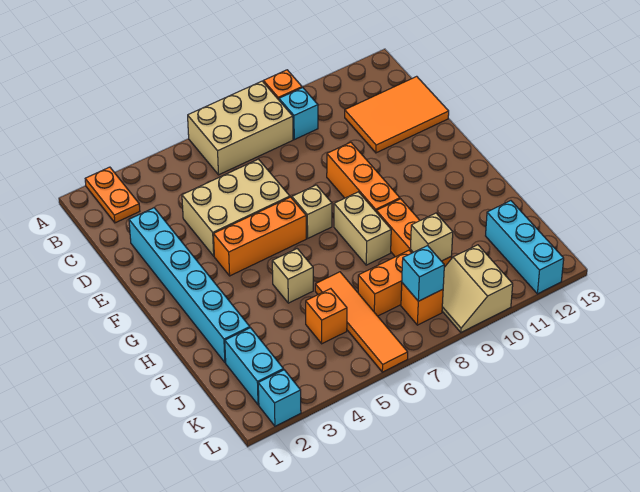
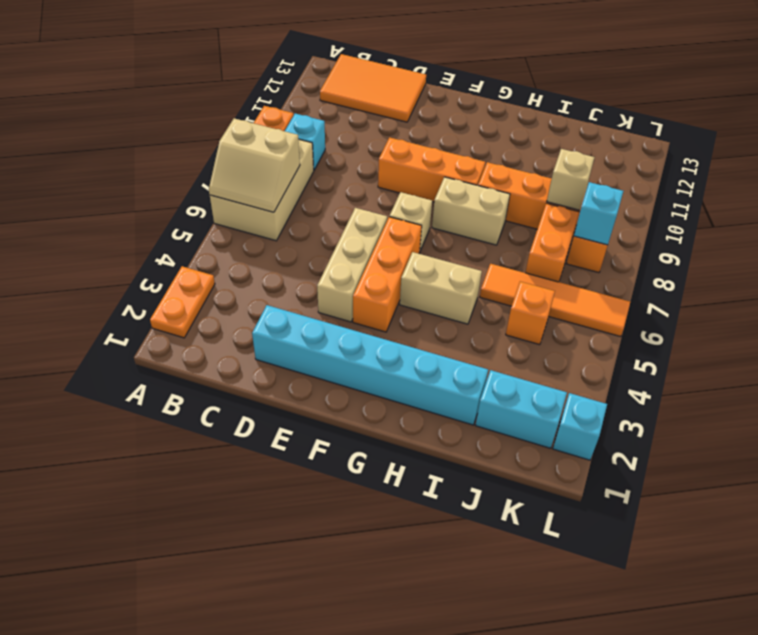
orange plate A2:B2 level 1 -> orange plate A2:A3 level 1
orange tile C11:D13 level 1 -> orange tile B12:D13 level 1
tan brick D4:E6 level 1 -> tan brick E4:E6 level 1
tan brick H5 level 1 -> tan brick G5:H5 level 1
cyan brick J12:L12 level 1 -> none
tan slope K9:L10 level 1 top 10 -> tan slope A6:B7 level 2 top 7

